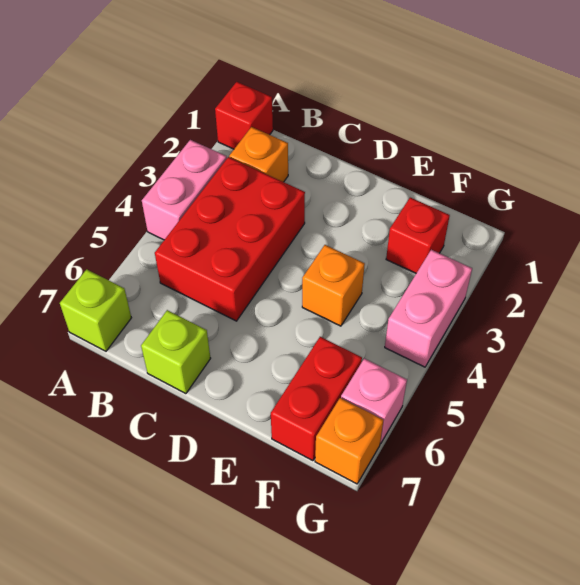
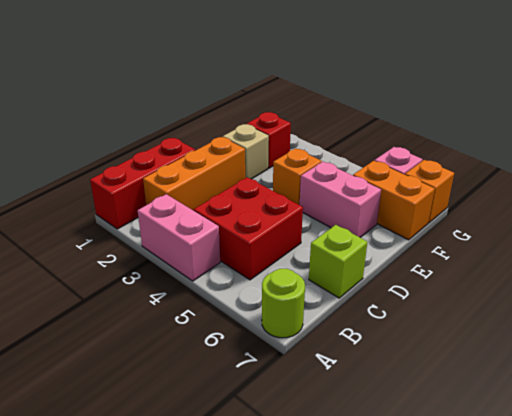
red brick A1 level 1 -> red brick A1:C1 level 1
lime brick A7 level 1 -> lime round brick A7 level 1
orange brick B2 level 1 -> orange brick B2:D2 level 1
red brick B3:C5 level 1 -> red brick B4:C5 level 1
none -> tan brick E2 level 1
red brick F6:F7 level 1 -> orange brick F6:F7 level 1
pink brick G3:G4 level 1 -> pink brick E5:E6 level 1

